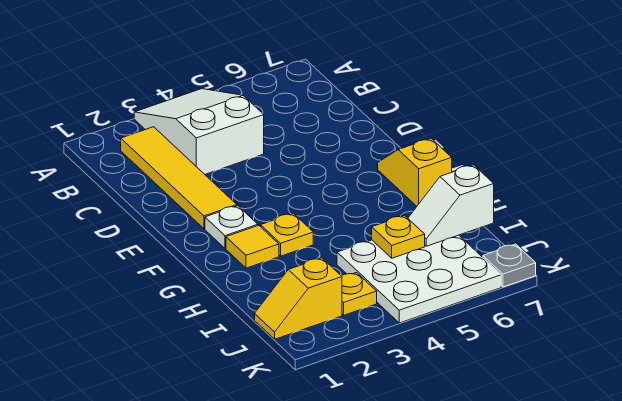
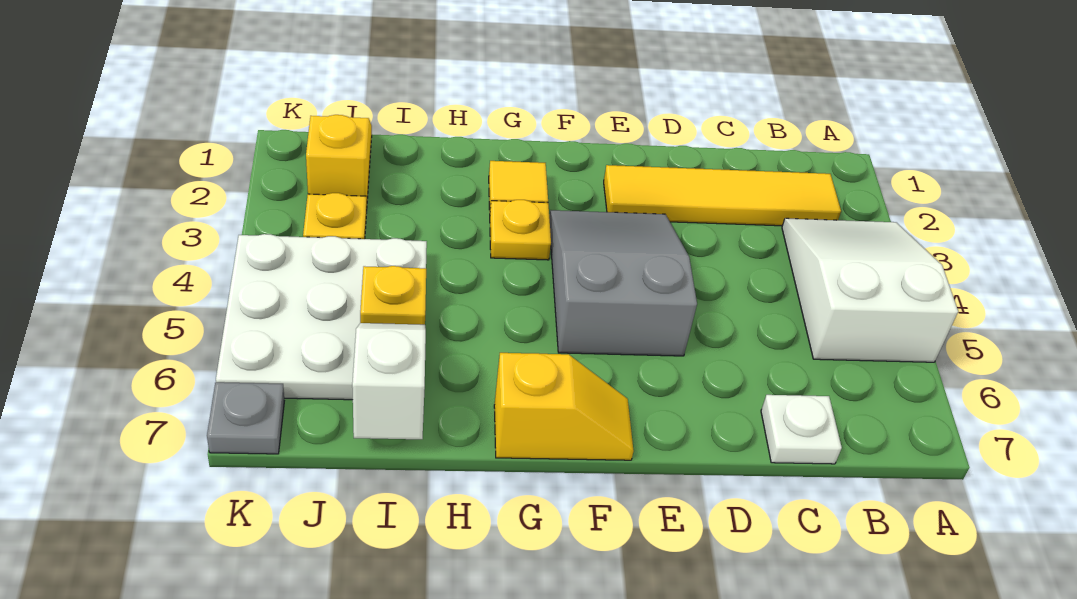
white slope A3:C4 level 1 top C -> white slope A3:B5 level 1 top 5
none -> grey slope E3:F5 level 1 top 5
white plate F2 level 1 -> white plate C7 level 1

